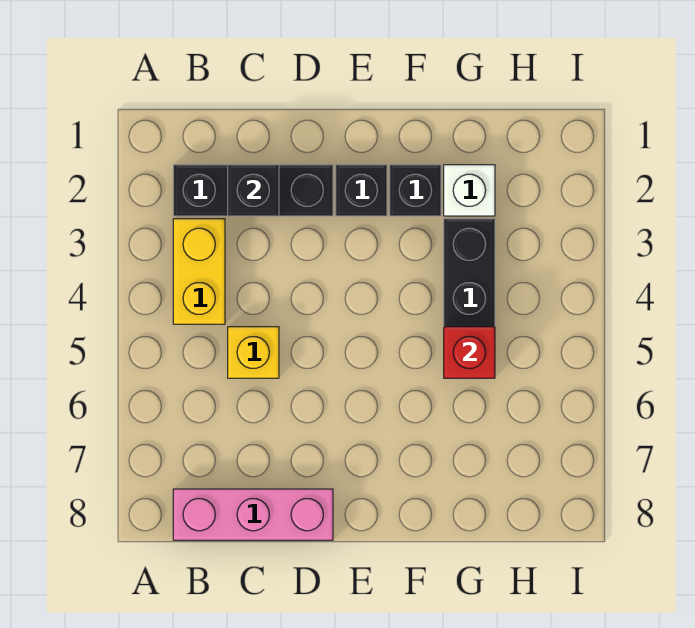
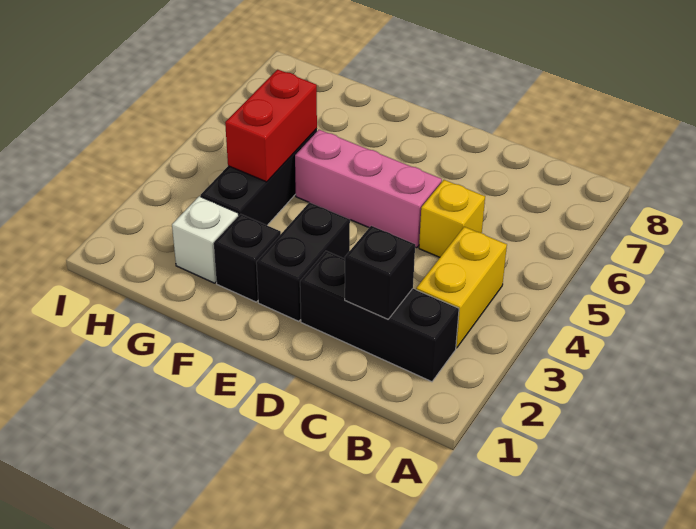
pink brick B8:D8 level 1 -> pink brick D5:F5 level 1
black brick E2 level 1 -> black brick E2:E3 level 1
red brick G5 level 2 -> red brick G4:G5 level 2

